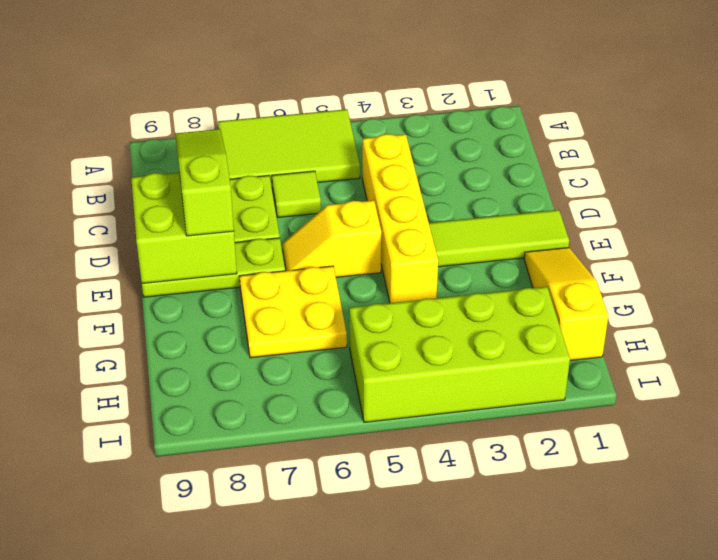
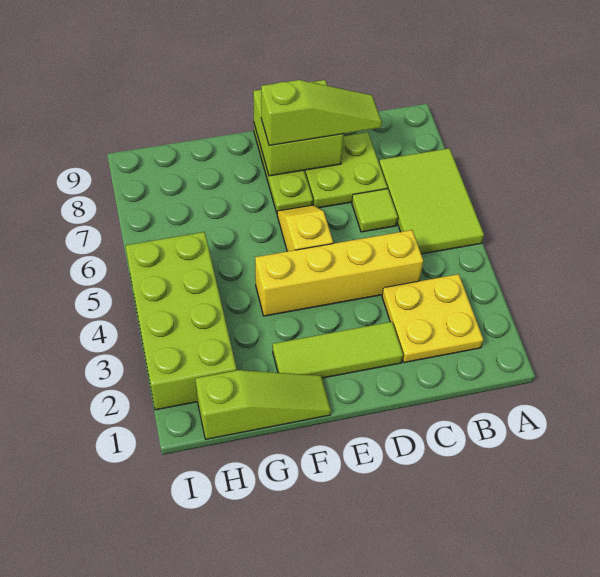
lime tile E1:E3 level 1 -> lime tile D2:F2 level 1
yellow slope F1:H1 level 1 top H -> lime slope F1:H1 level 1 top H
yellow plate F6:G7 level 1 -> yellow plate B2:C3 level 1

